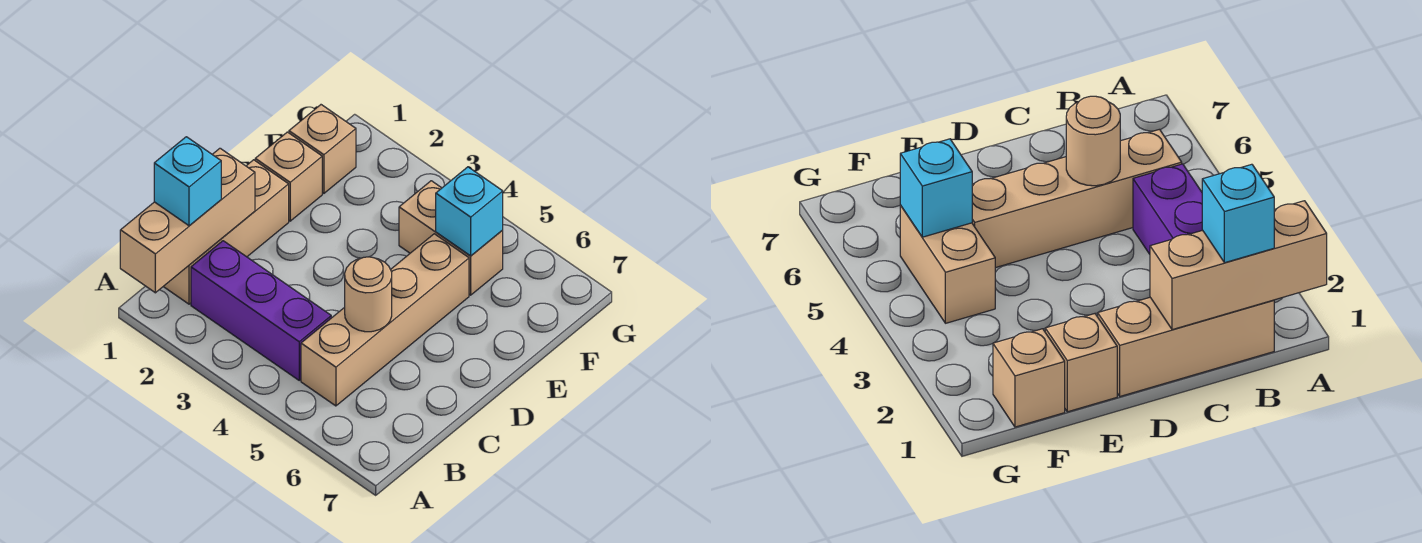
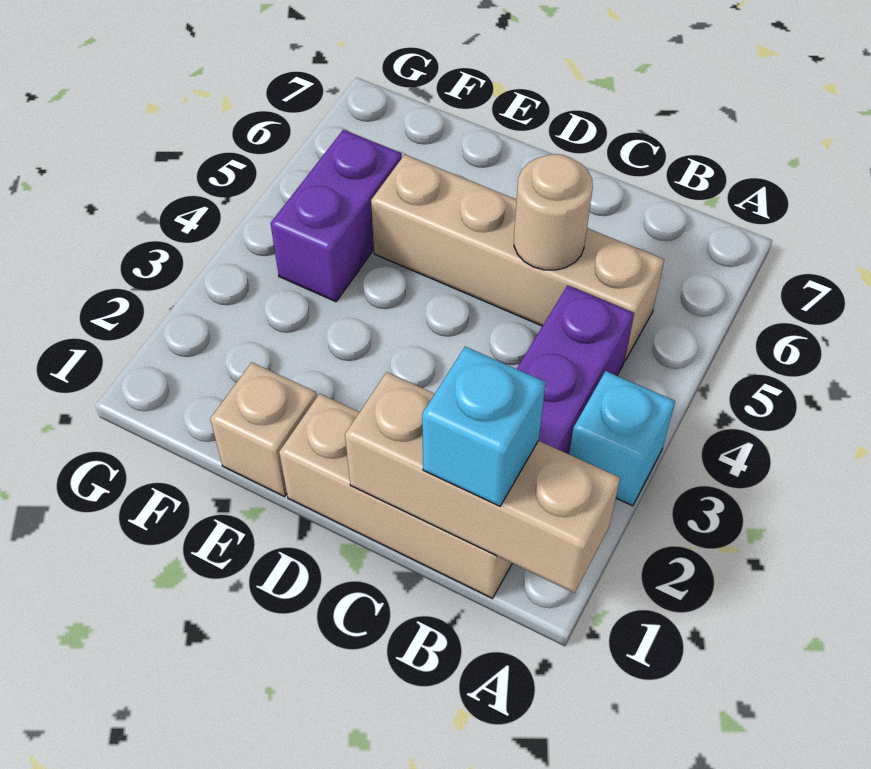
tan brick F1 level 1 -> none
tan brick F4:F5 level 1 -> purple brick F4:F5 level 1
cyan brick F5 level 2 -> cyan brick A3 level 1

